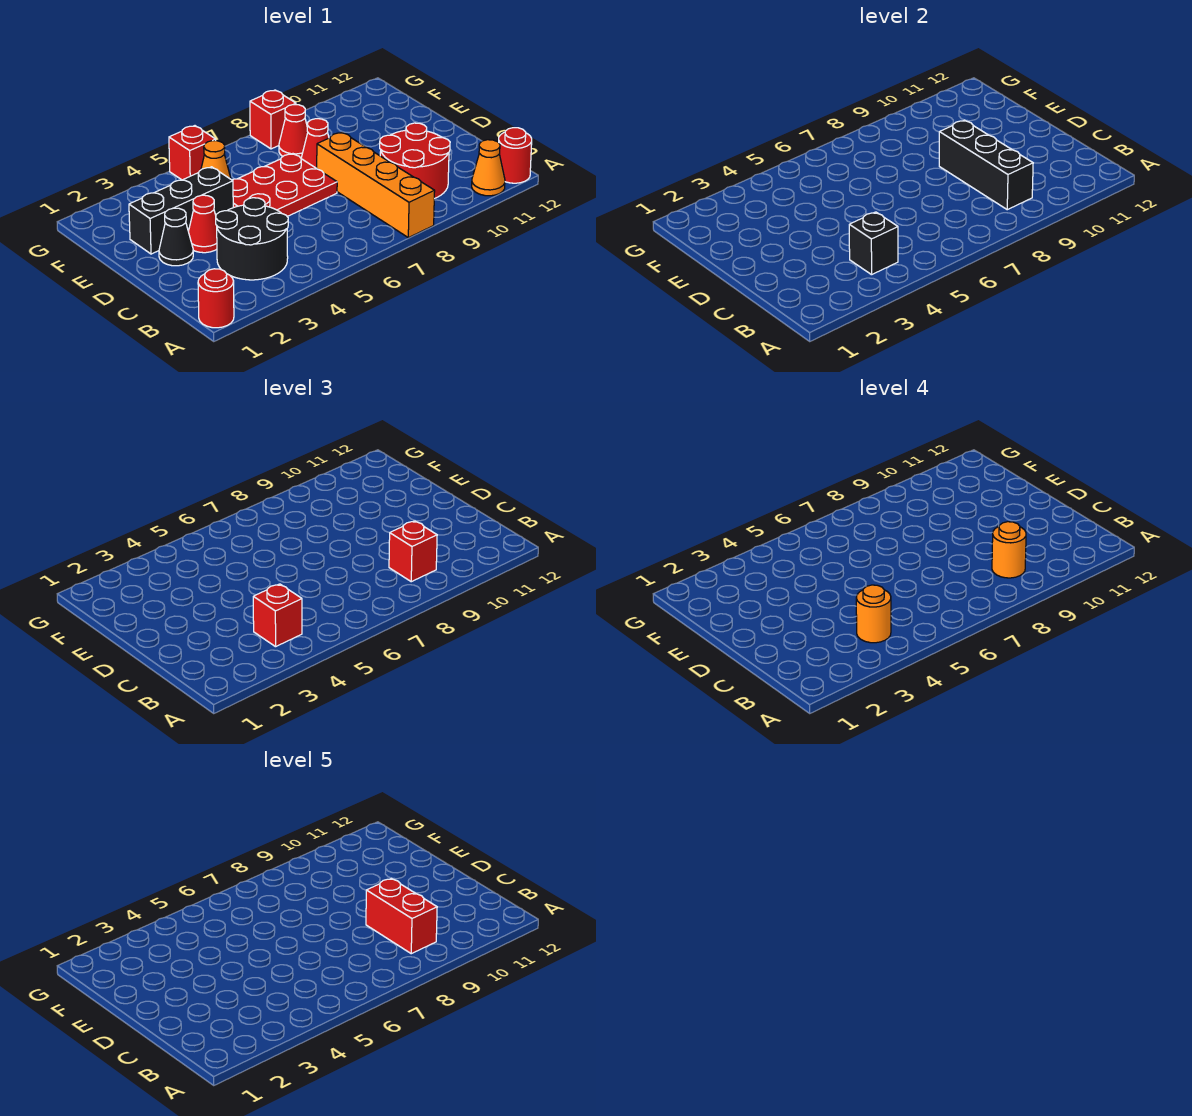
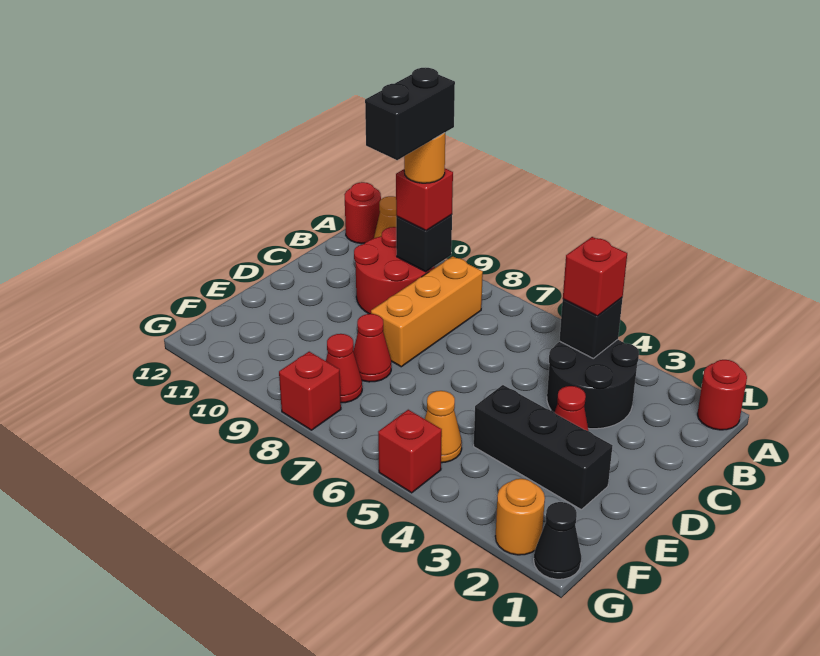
orange brick A8:D8 level 1 -> orange brick B8:D8 level 1
orange round brick B4 level 4 -> orange round brick G2 level 1
black brick B9:D9 level 2 -> black brick B9 level 2
red brick B9:C9 level 5 -> black brick B9:C9 level 5
black cone D2 level 1 -> black cone G1 level 1
red plate D5:E7 level 1 -> none

